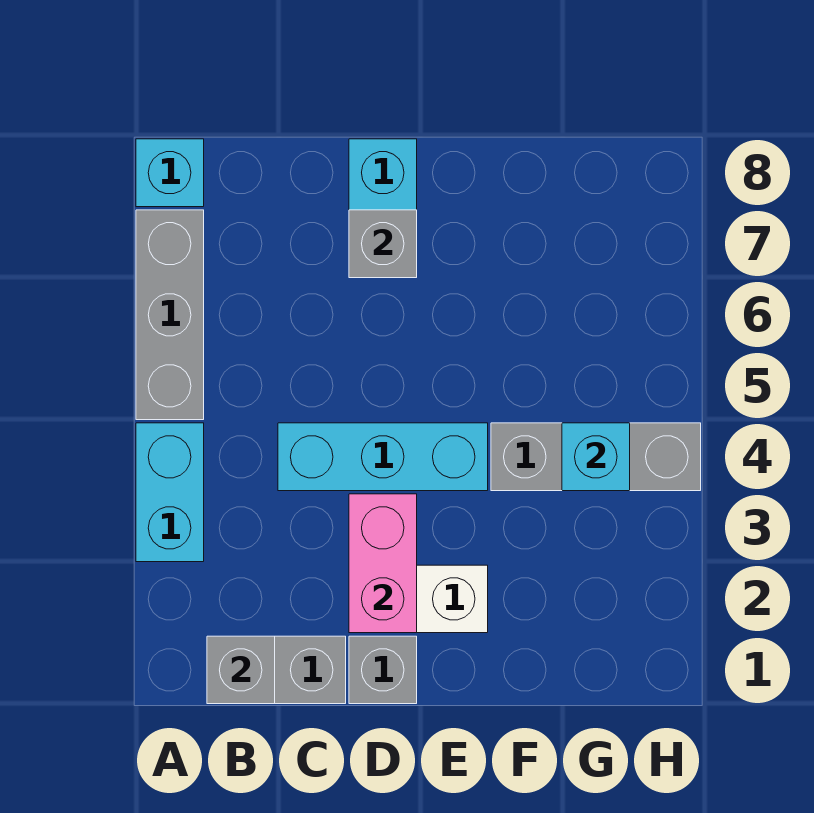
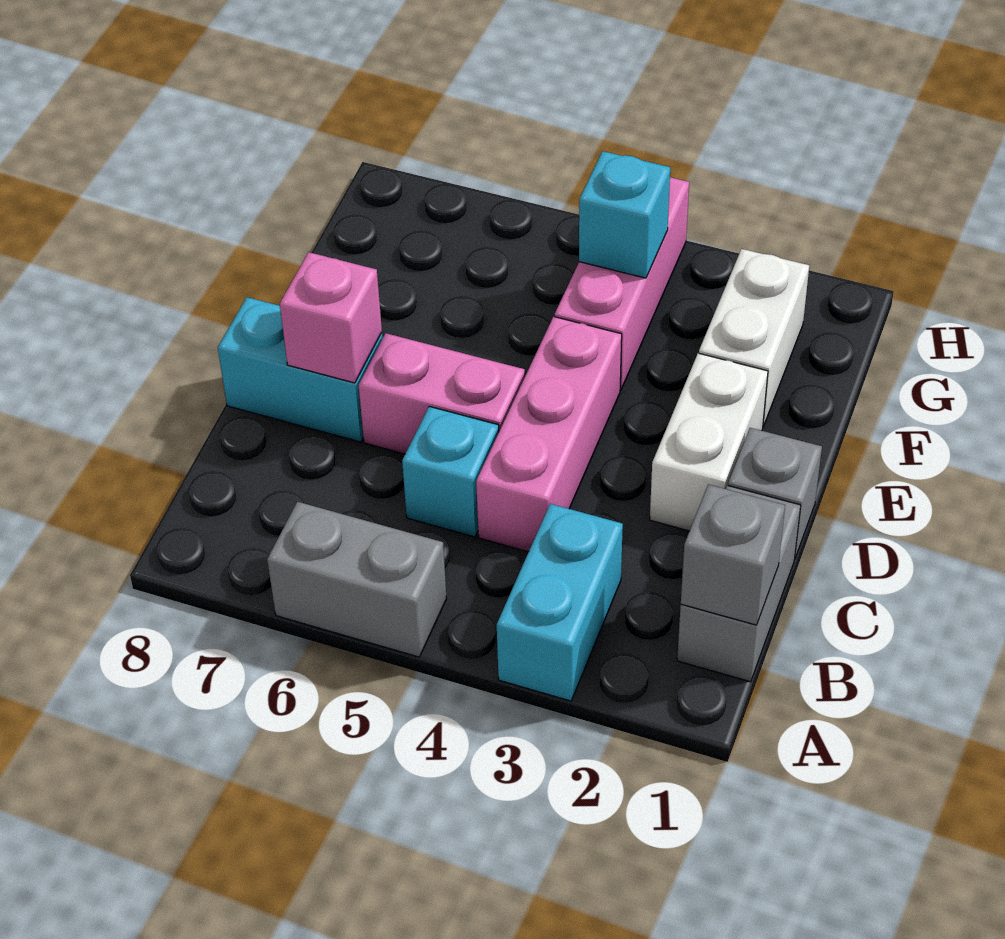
cyan brick A3:A4 level 1 -> cyan brick A3:B3 level 1
grey brick A5:A7 level 1 -> grey brick A5:A6 level 1
cyan brick A8 level 1 -> cyan brick C5 level 1
cyan brick C4:E4 level 1 -> pink brick C4:E4 level 1
pink brick D2:D3 level 2 -> pink brick D5:D6 level 1
grey brick D7 level 2 -> pink brick D7 level 2
none -> white brick F2:G2 level 1
grey brick F4:H4 level 1 -> pink brick F4:H4 level 1

